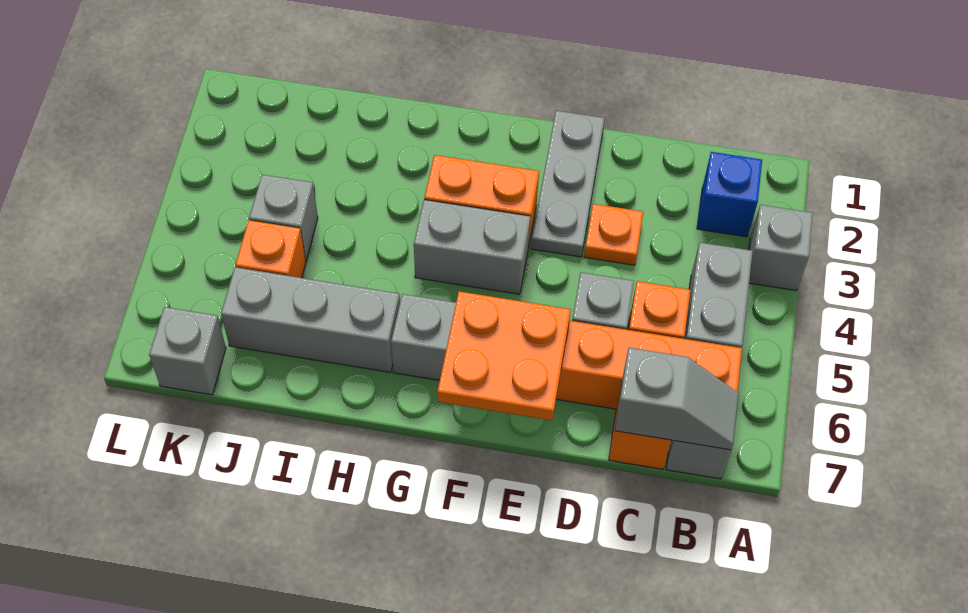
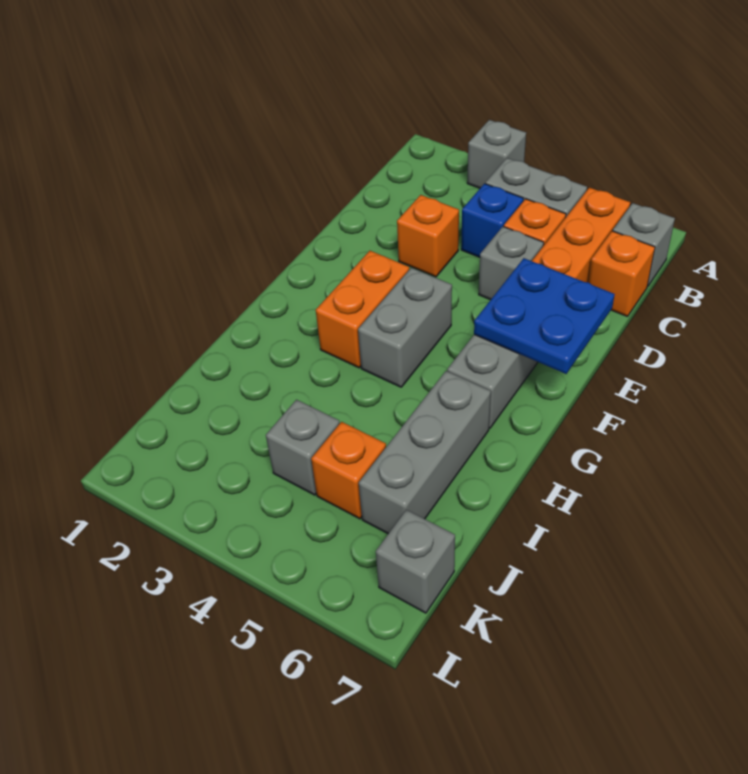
blue brick B2 level 1 -> blue brick C4 level 1
grey slope B7:C7 level 2 top C -> none
orange plate D3 level 1 -> orange brick D3 level 1
grey plate E1:E3 level 1 -> none
orange plate E6:F7 level 2 -> blue plate E6:F7 level 2

